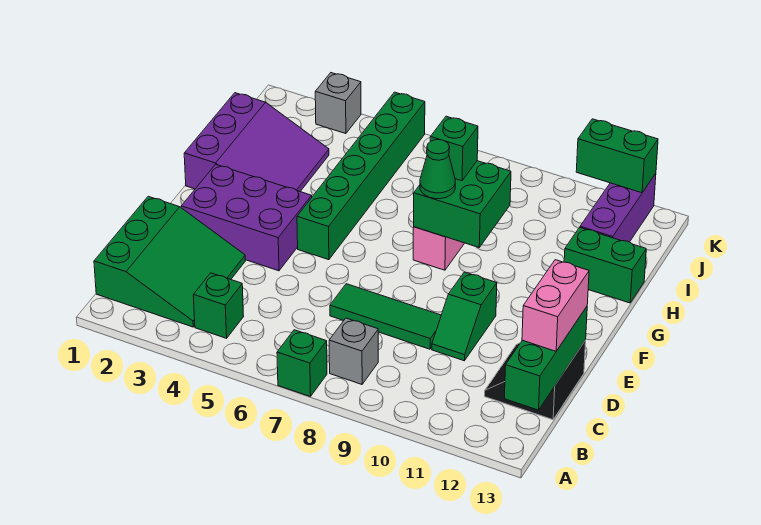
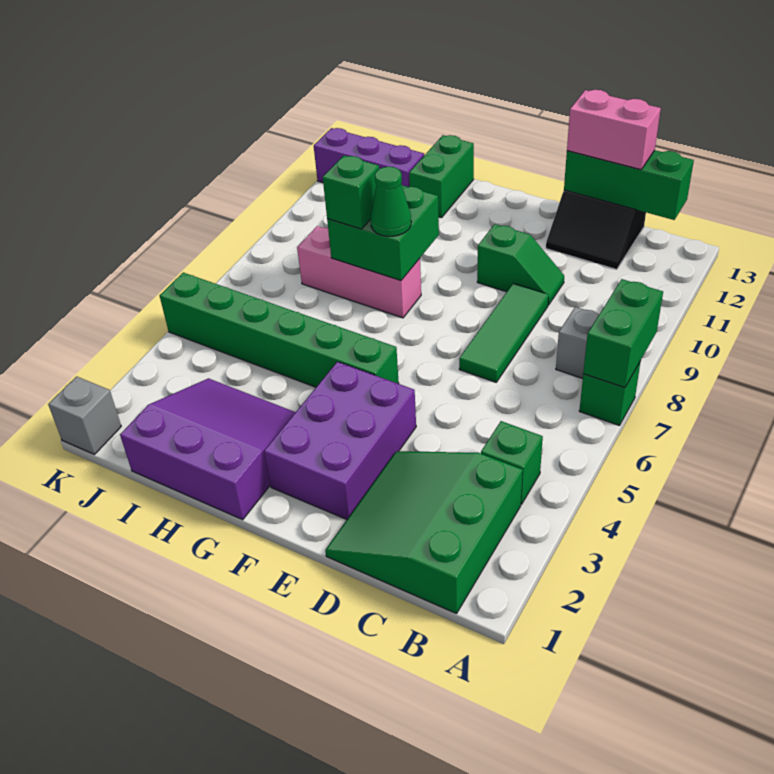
green slope B1:D3 level 1 top 1 -> green slope B1:D3 level 1 top B
grey brick K3 level 1 -> grey brick K1 level 1
green brick K11:K12 level 2 -> green brick A7:A8 level 2

